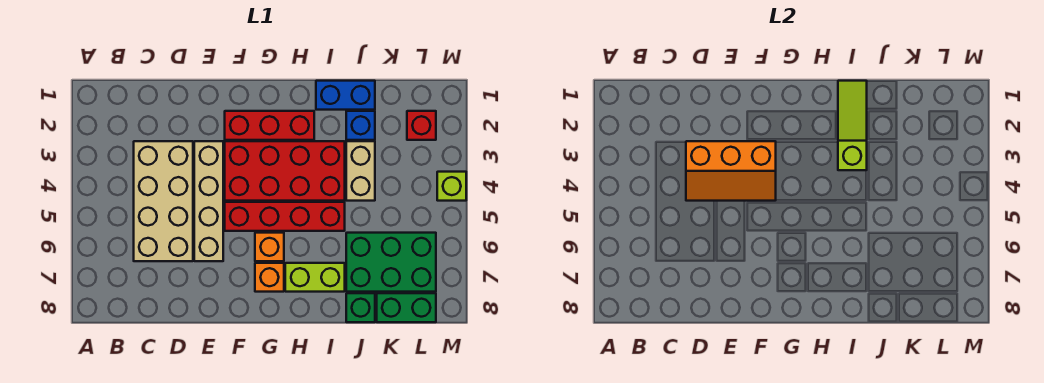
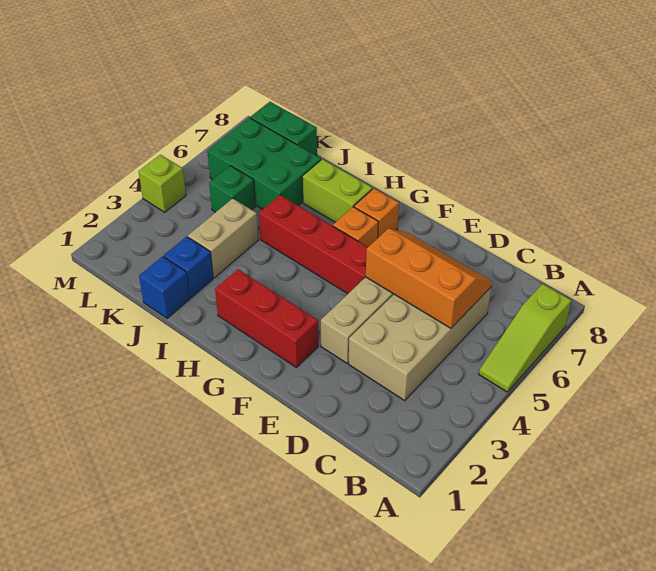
orange slope D3:F4 level 2 top 3 -> orange slope C5:E6 level 2 top 5
red brick F3:I4 level 1 -> none
blue brick I1:J1 level 1 -> blue brick J1 level 1
lime slope I1:I3 level 2 top 3 -> lime slope A5:A7 level 1 top 7
green brick J8 level 1 -> green brick K5 level 1
red brick L2 level 1 -> none

